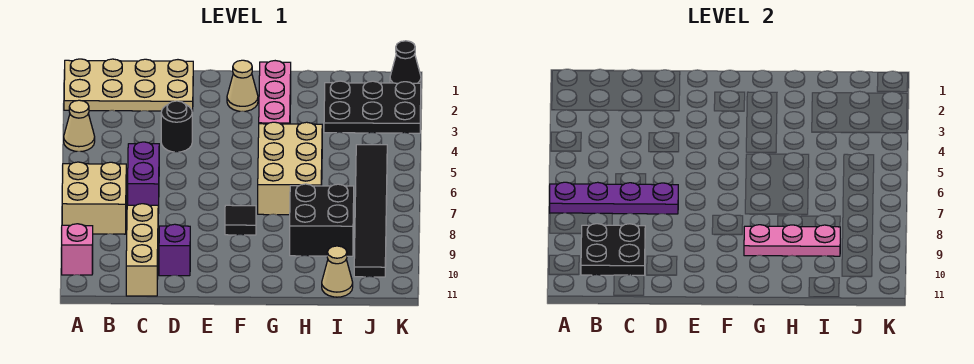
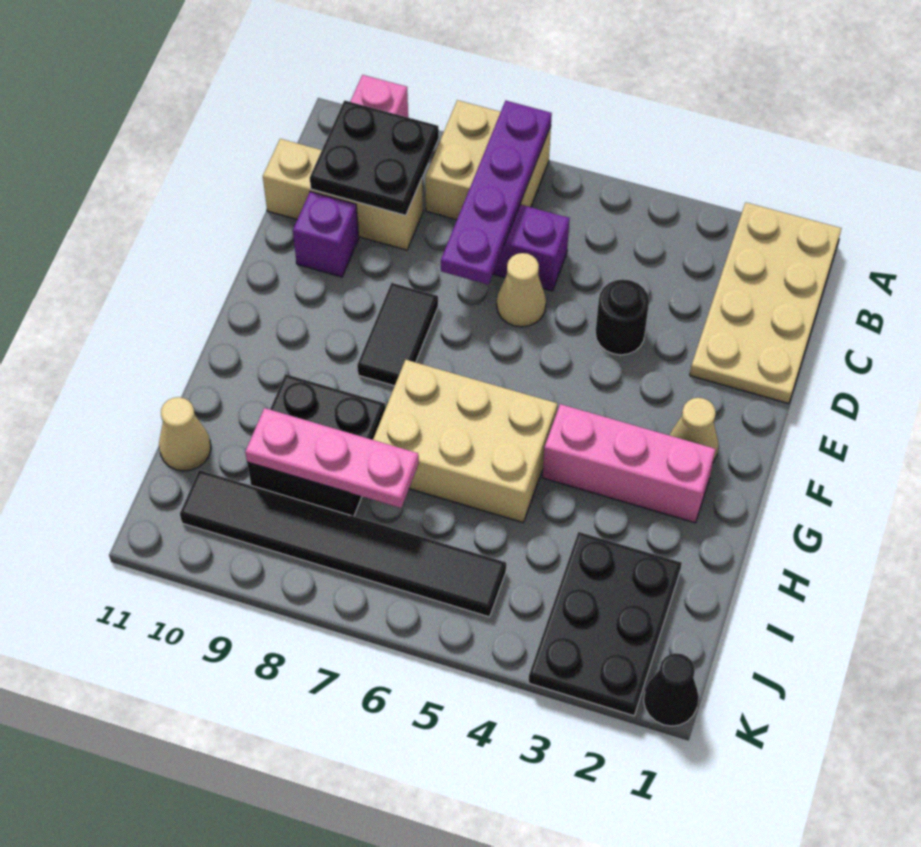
tan cone A4 level 1 -> tan cone D6 level 1
black tile F8 level 1 -> black tile E8:F8 level 1
pink plate G9:I9 level 2 -> pink plate I7:I9 level 2

